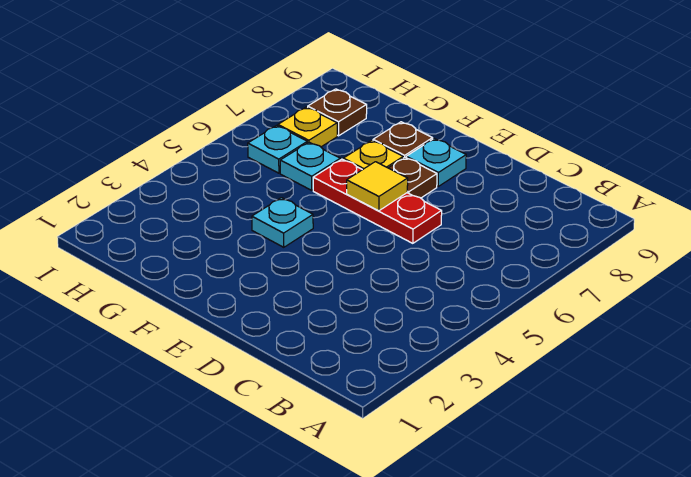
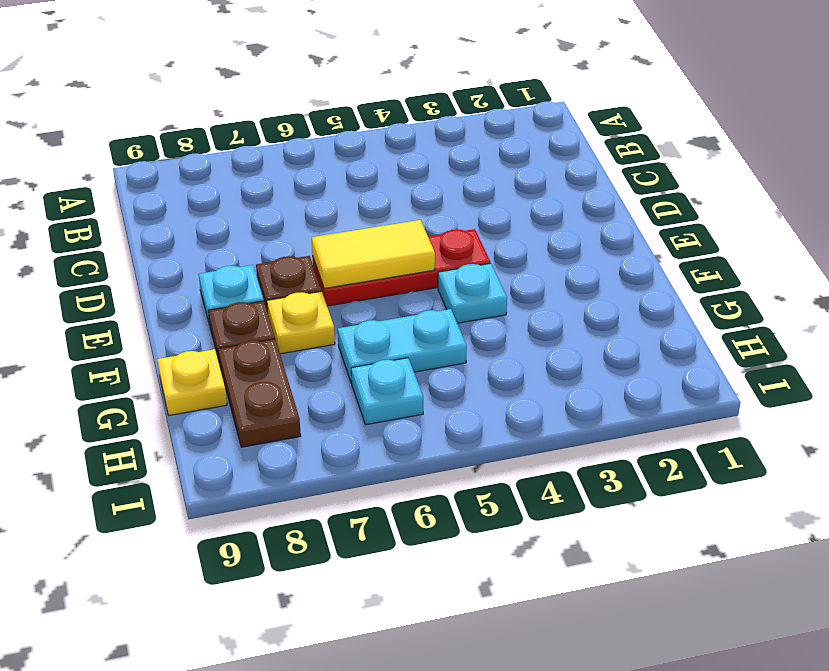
red plate D6:F6 level 1 -> red plate E4:E6 level 1
yellow tile E6 level 2 -> yellow tile E5:E6 level 2
cyan plate G6 level 1 -> cyan plate G5:G6 level 1
yellow plate H7 level 1 -> yellow plate G9 level 1
brown plate H8 level 1 -> brown plate G8:H8 level 1

